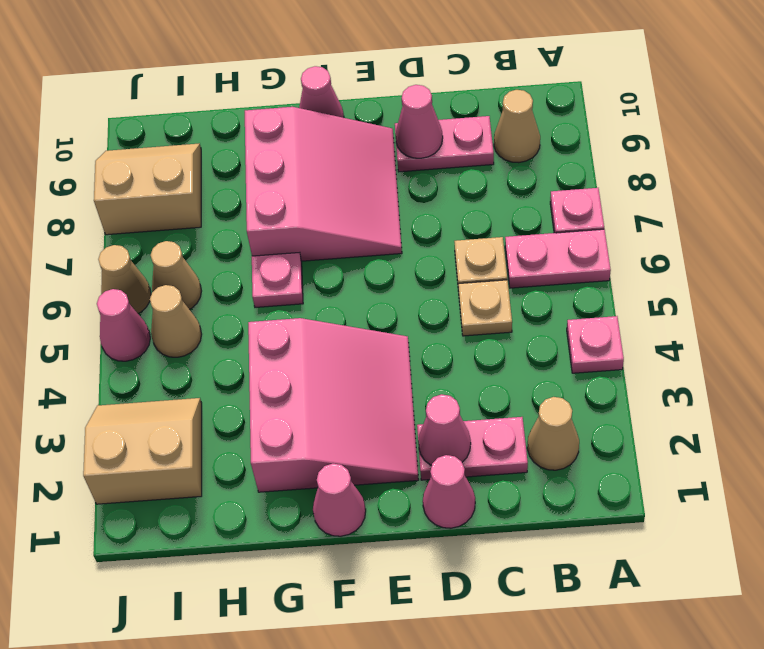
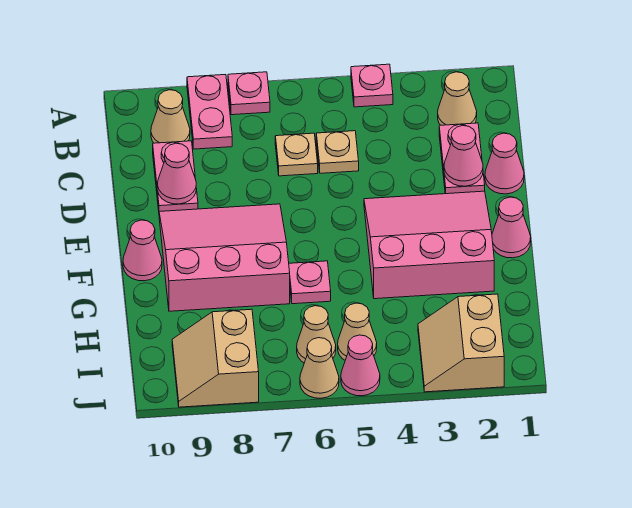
pink plate A6:B6 level 1 -> pink plate A8:B8 level 1

